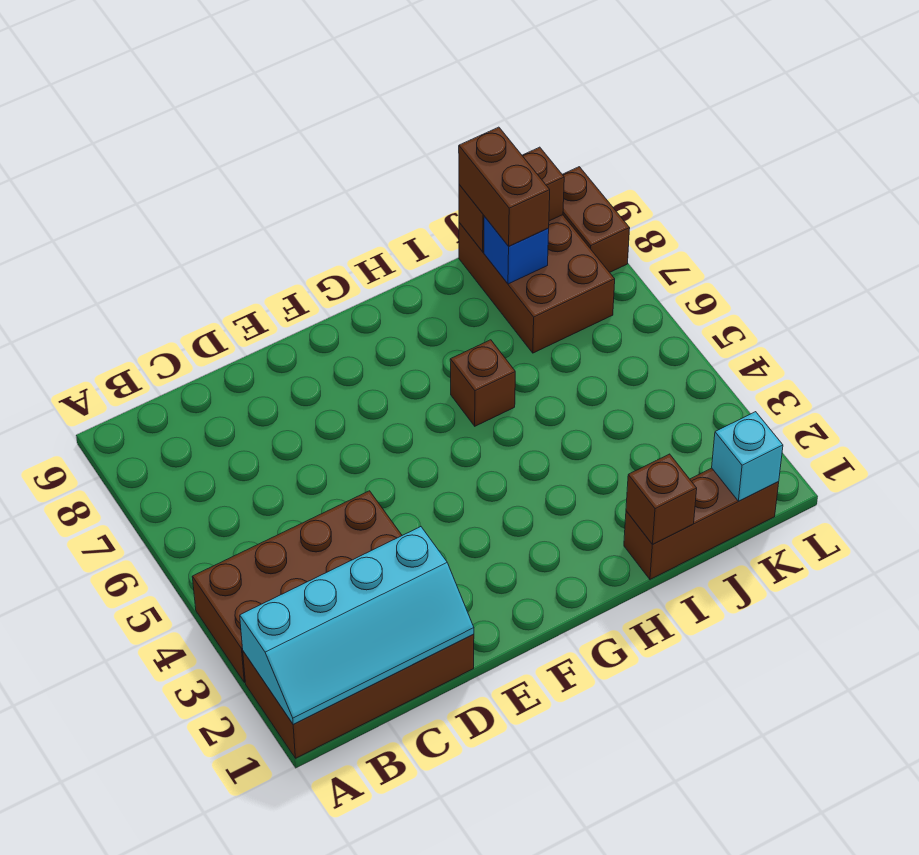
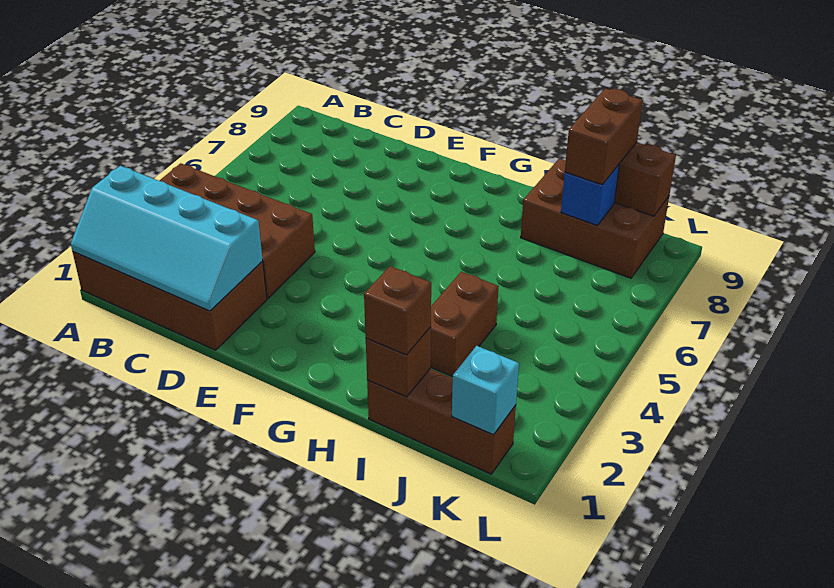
brown brick H6 level 1 -> brown brick I1 level 3
brown brick J7:K9 level 1 -> brown brick I8:K9 level 1
brown brick L8:L9 level 1 -> brown brick I3:I4 level 1

